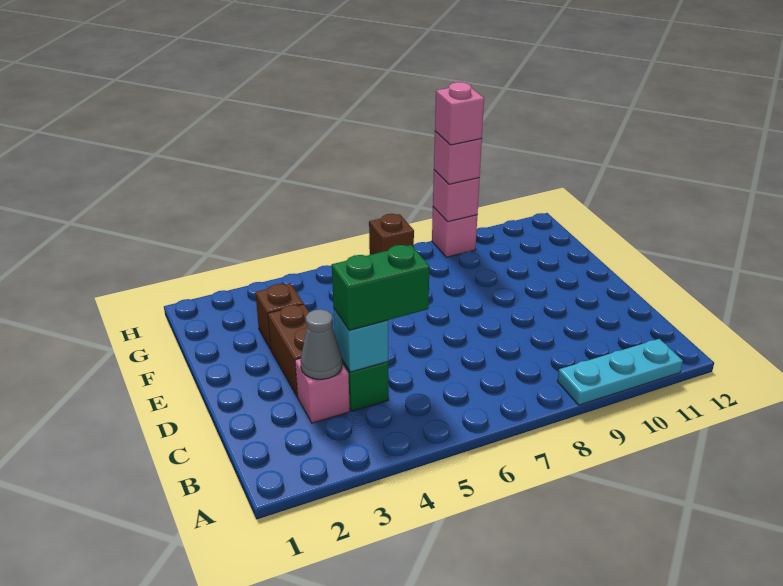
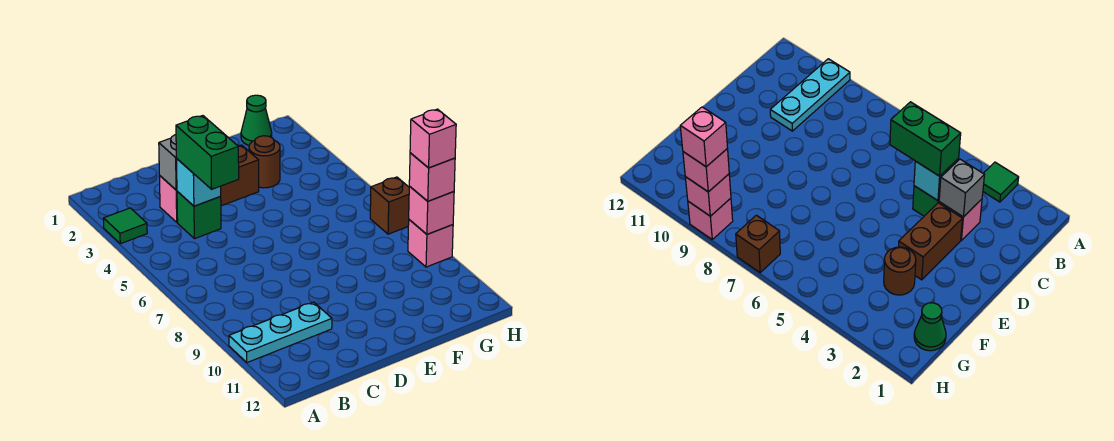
none -> green tile A3 level 1
cyan plate A9:A11 level 1 -> cyan plate A10:C10 level 1
grey cone C3 level 2 -> grey brick C3 level 2
brown brick F3 level 1 -> brown round brick F3 level 1
none -> green cone G1 level 1

